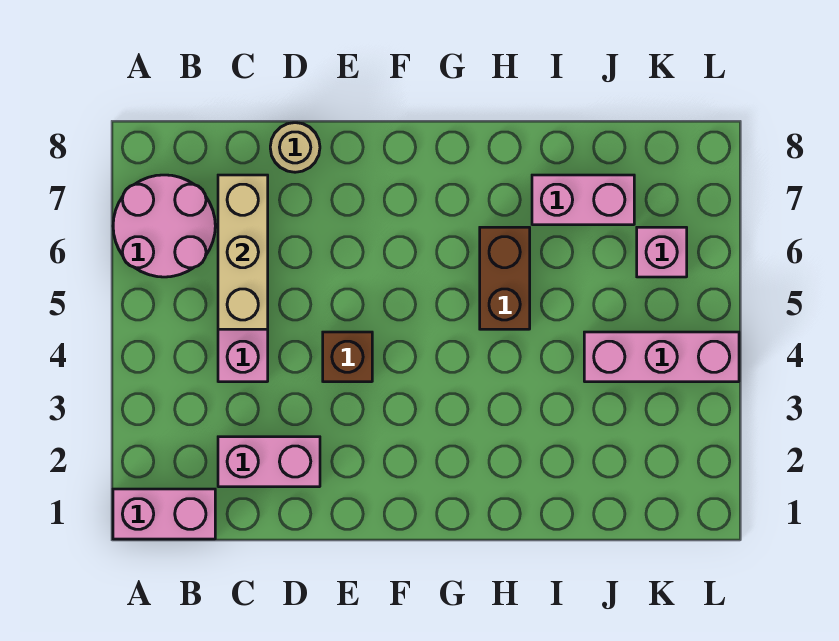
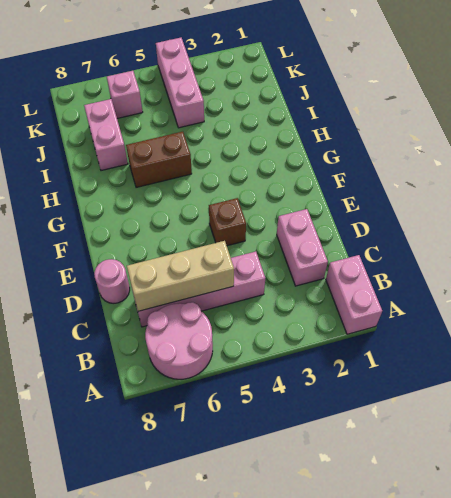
tan round brick D8 level 1 -> pink round brick D8 level 1

